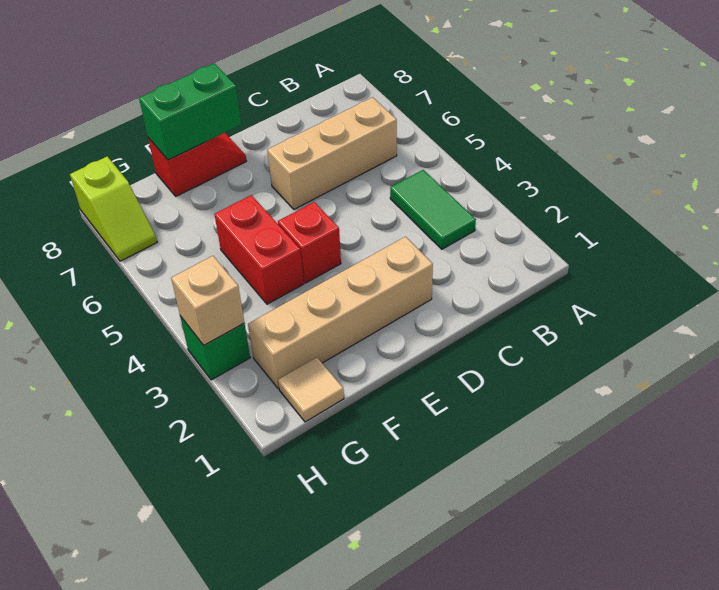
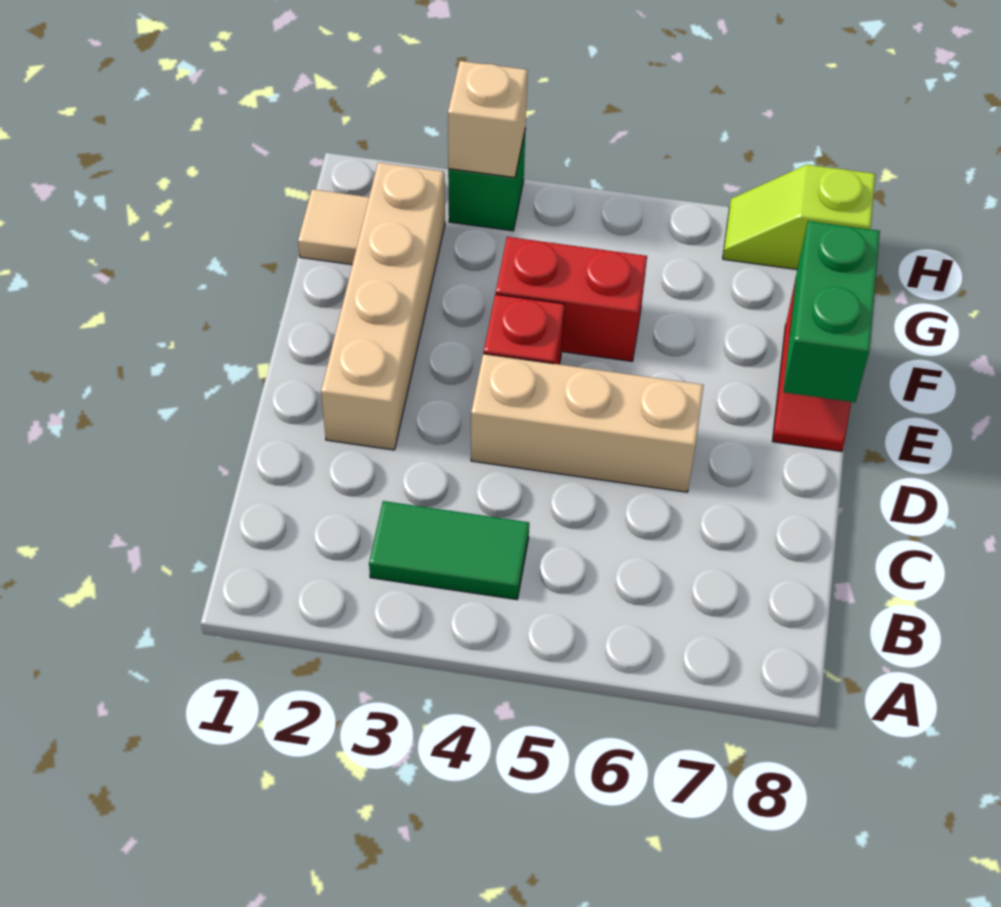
tan brick B6:D6 level 1 -> tan brick D4:D6 level 1

